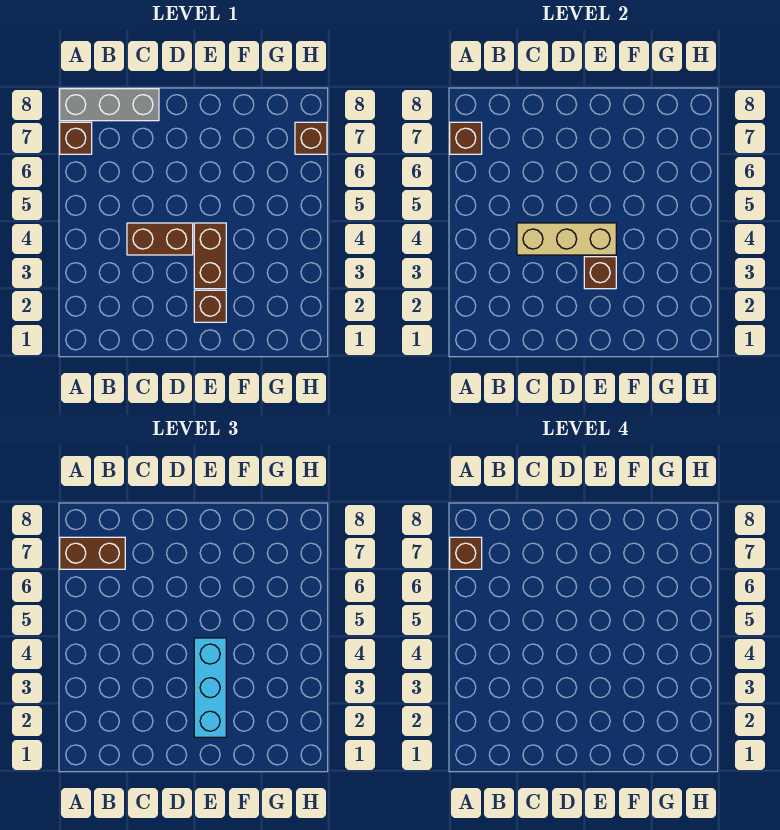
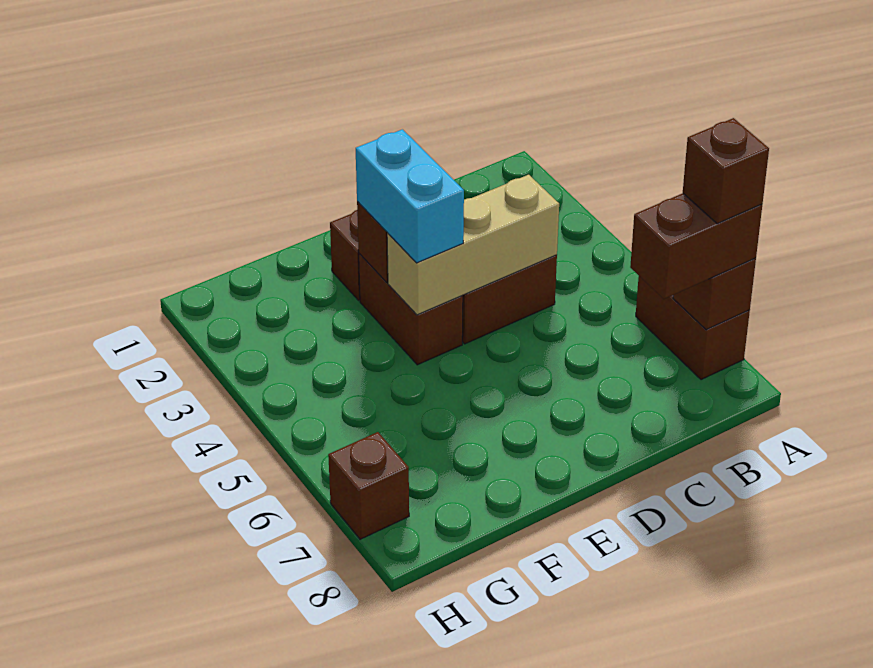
brown brick A7 level 1 -> brown brick A6:A7 level 1
grey brick A8:C8 level 1 -> none
cyan brick E2:E4 level 3 -> cyan brick E3:E4 level 3

